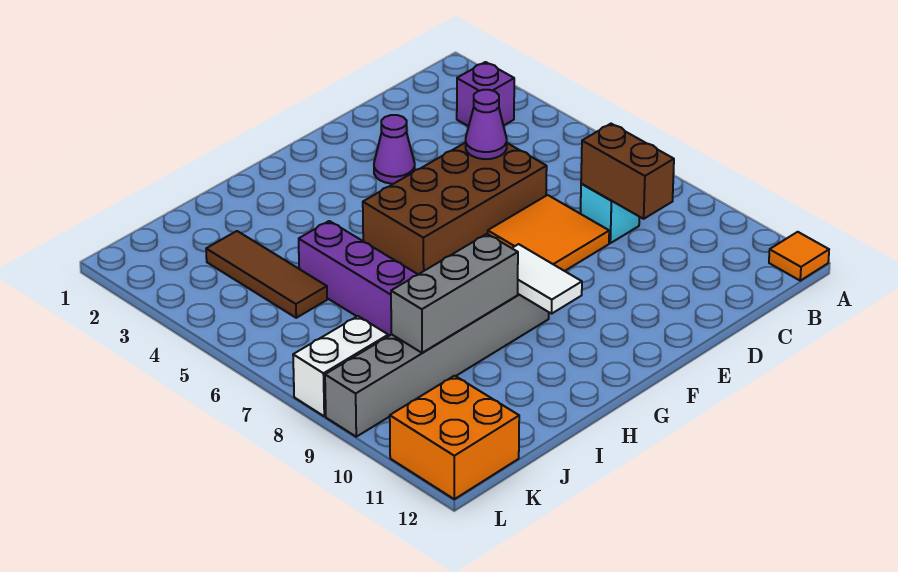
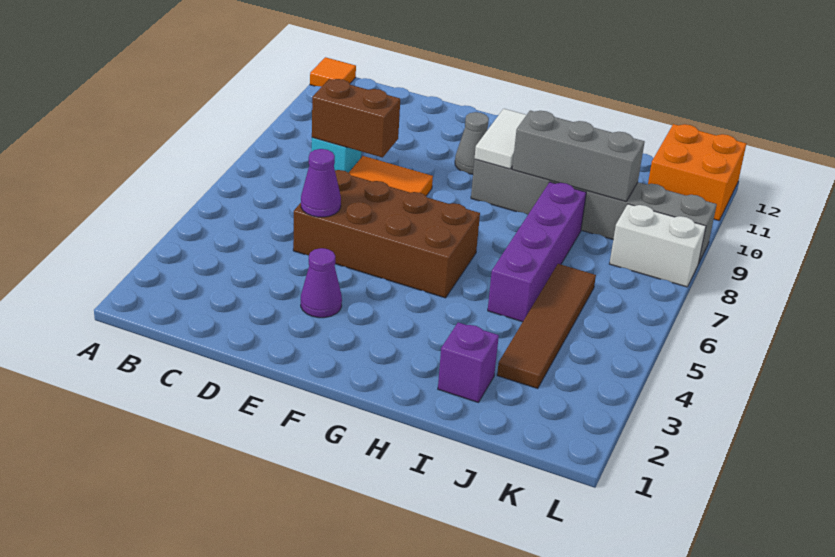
purple brick B3 level 1 -> purple brick I2 level 1
brown brick C8:C9 level 2 -> brown brick C8:D8 level 2
none -> grey cone F10 level 1
brown tile J3:J5 level 1 -> brown tile J3:J6 level 1

